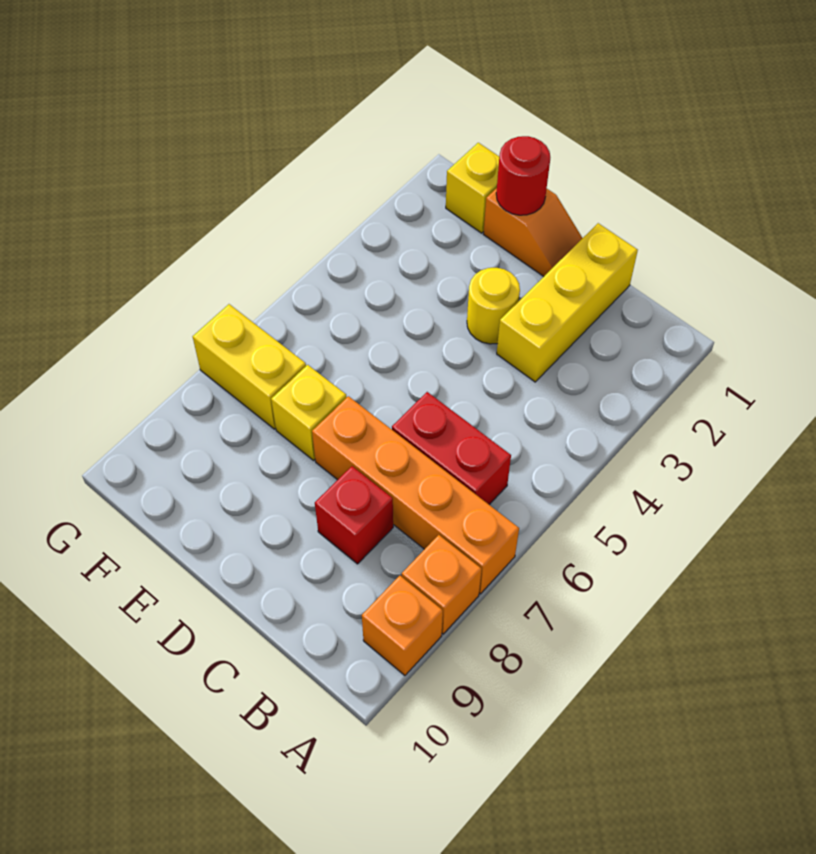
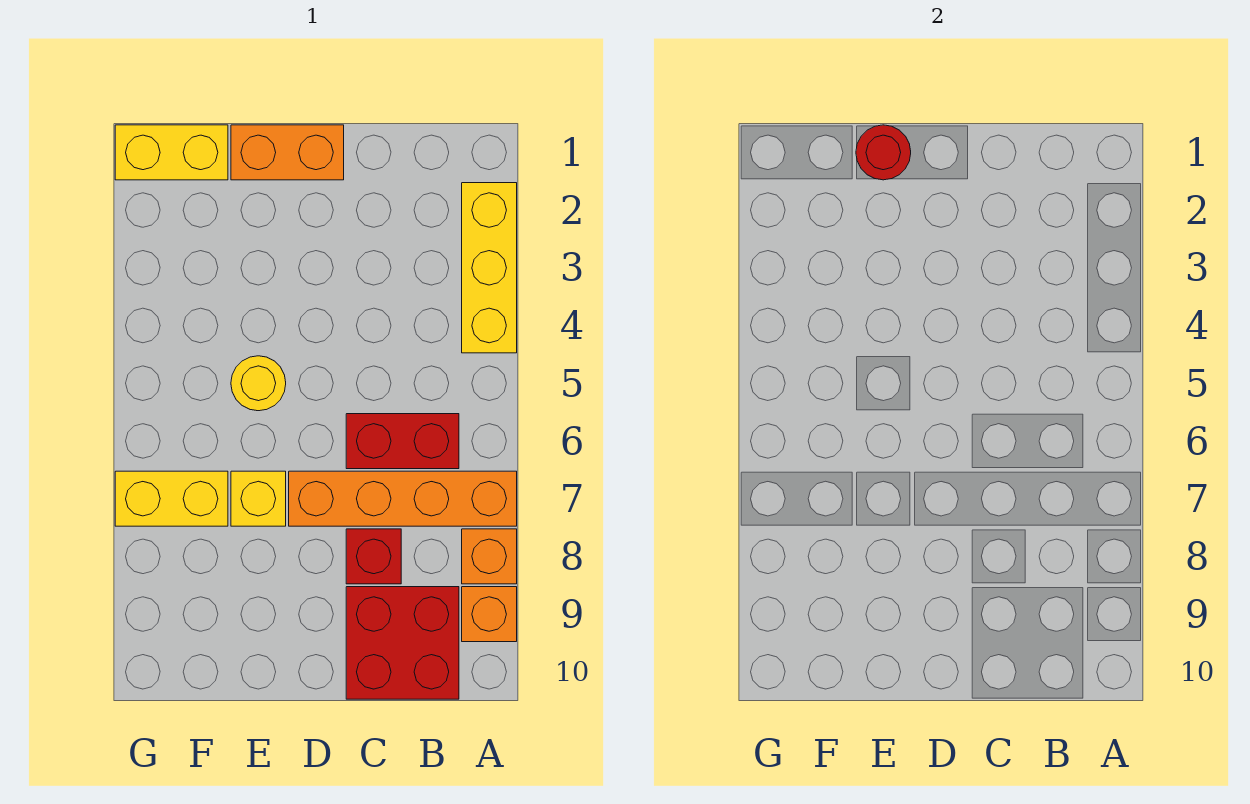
none -> red brick B9:C10 level 1
yellow brick C1:C3 level 1 -> yellow brick A2:A4 level 1
orange slope D1:E1 level 1 top E -> orange brick D1:E1 level 1
yellow round brick D3 level 1 -> yellow round brick E5 level 1
yellow brick F1 level 1 -> yellow brick F1:G1 level 1

